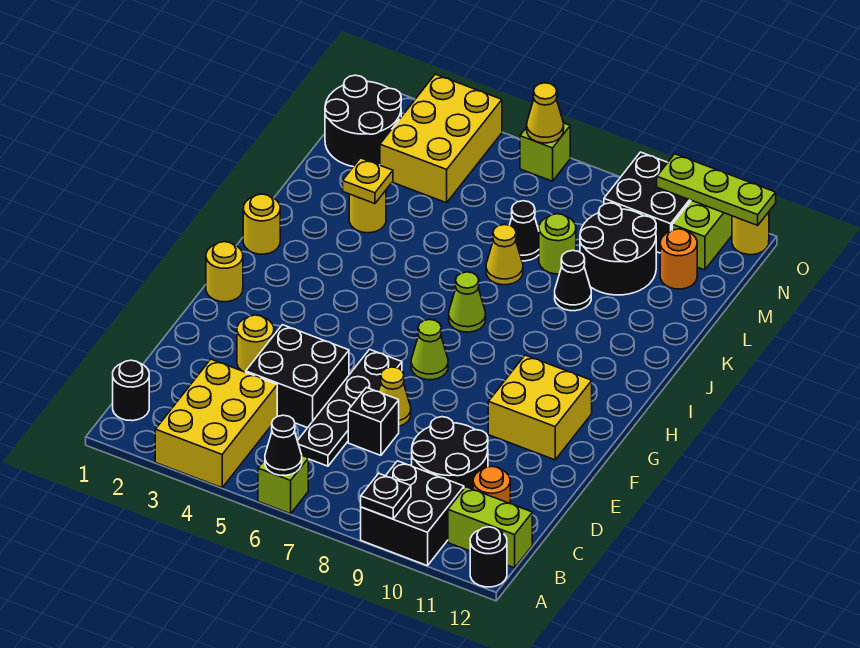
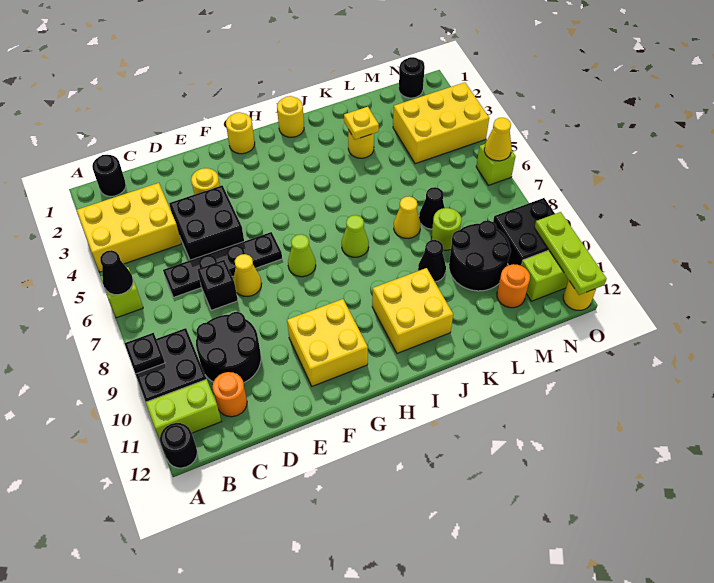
lime brick B11:B12 level 1 -> lime brick A11:B11 level 1
none -> yellow brick I10:J11 level 1
black round brick M1:N2 level 1 -> black round brick N1 level 1

